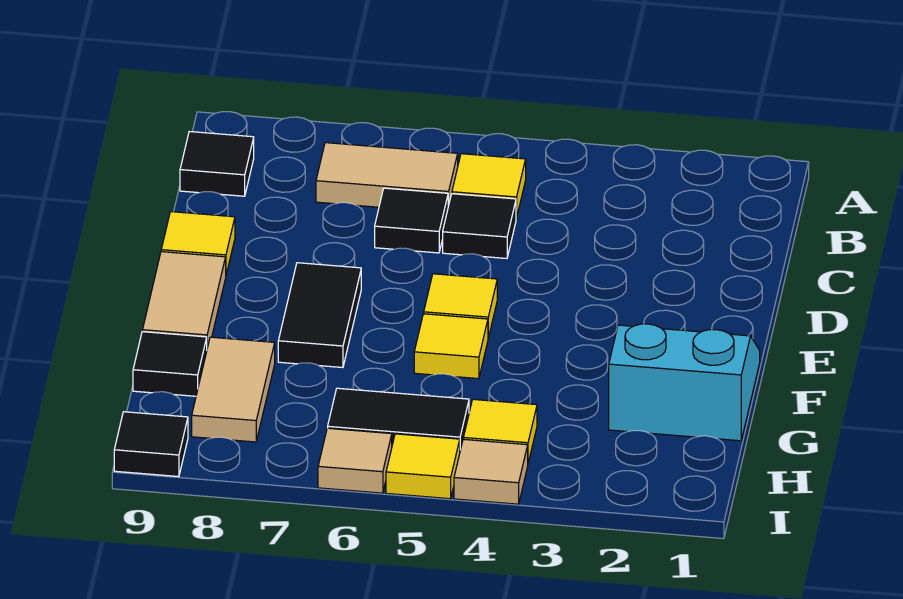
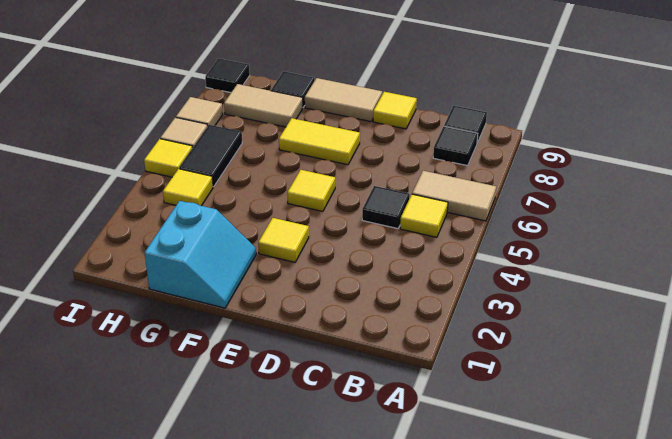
tan tile B6:B7 level 1 -> tan tile A6:B6 level 1
black tile C6 level 1 -> black tile B8 level 1
black tile E7:F7 level 1 -> yellow tile E7:F7 level 1
yellow tile F5 level 1 -> yellow tile E3 level 1
tan tile I4 level 1 -> tan tile I7 level 1

